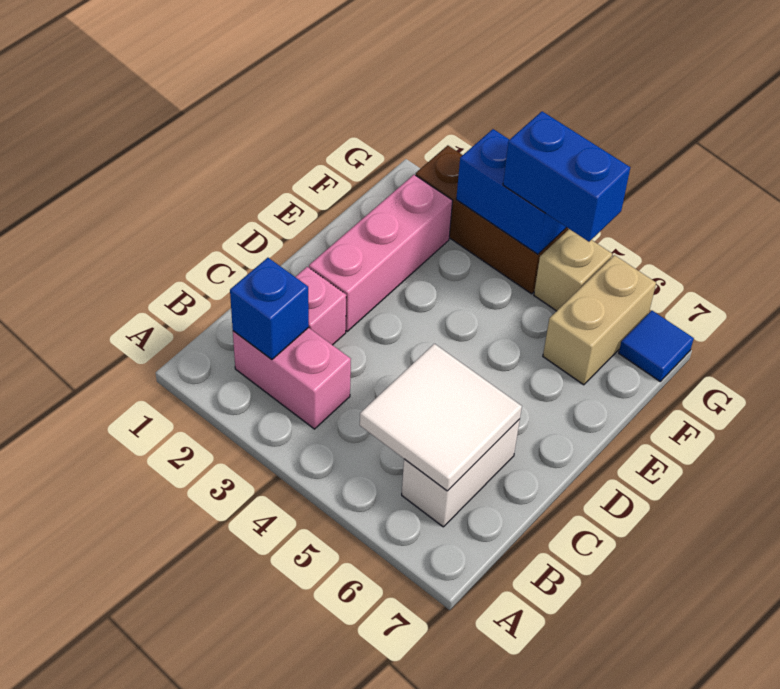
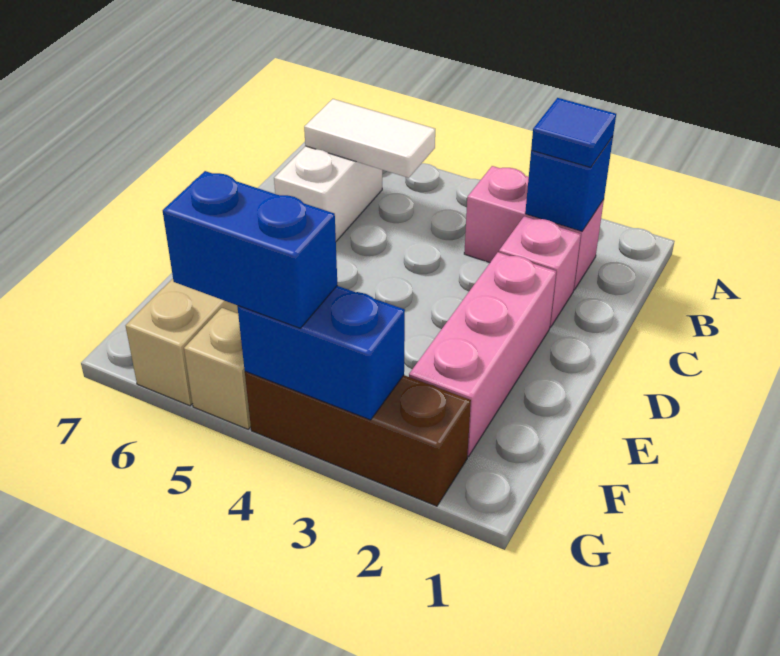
white tile B5:C6 level 2 -> white tile B5:B6 level 2
blue tile G7 level 1 -> blue tile B2 level 3

